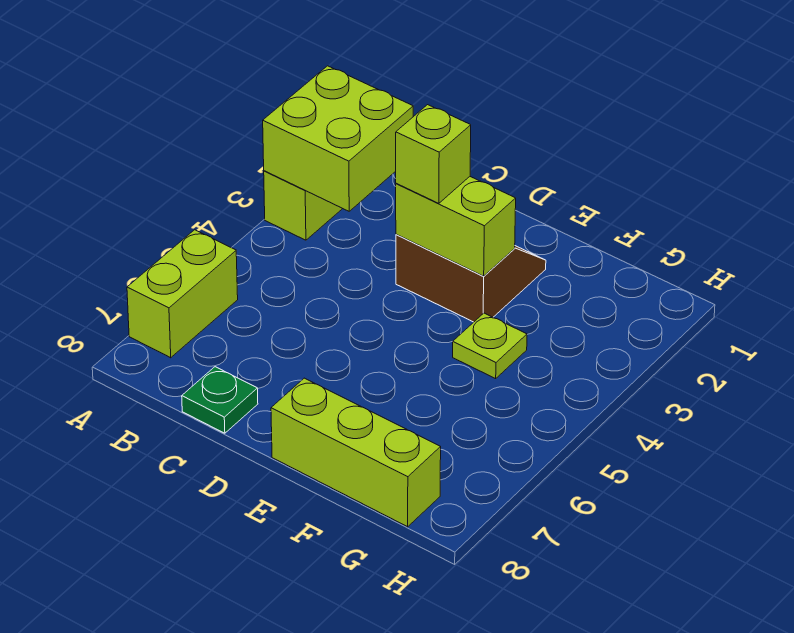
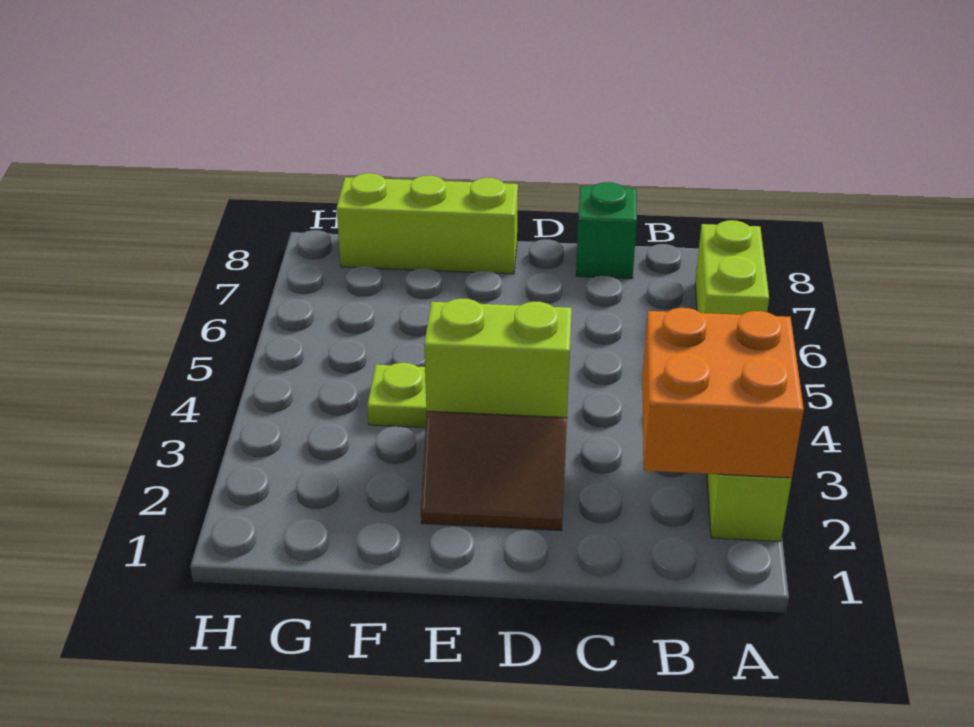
lime brick A2:B3 level 2 -> orange brick A2:B3 level 2
green plate C8 level 1 -> green brick C8 level 1
lime brick D3 level 3 -> none

